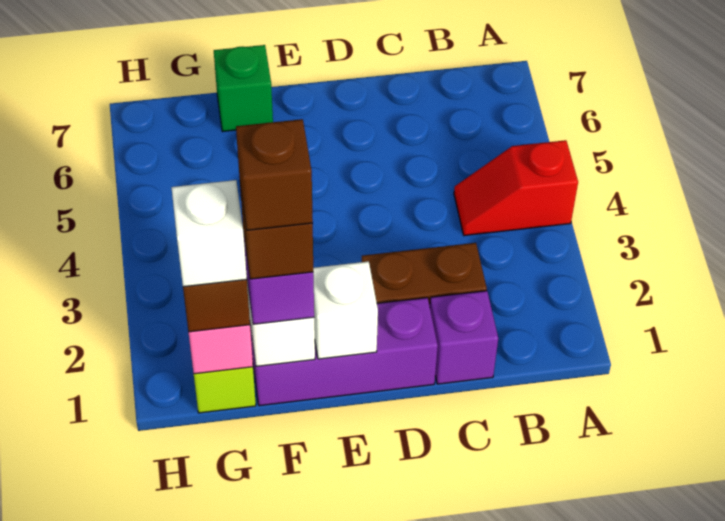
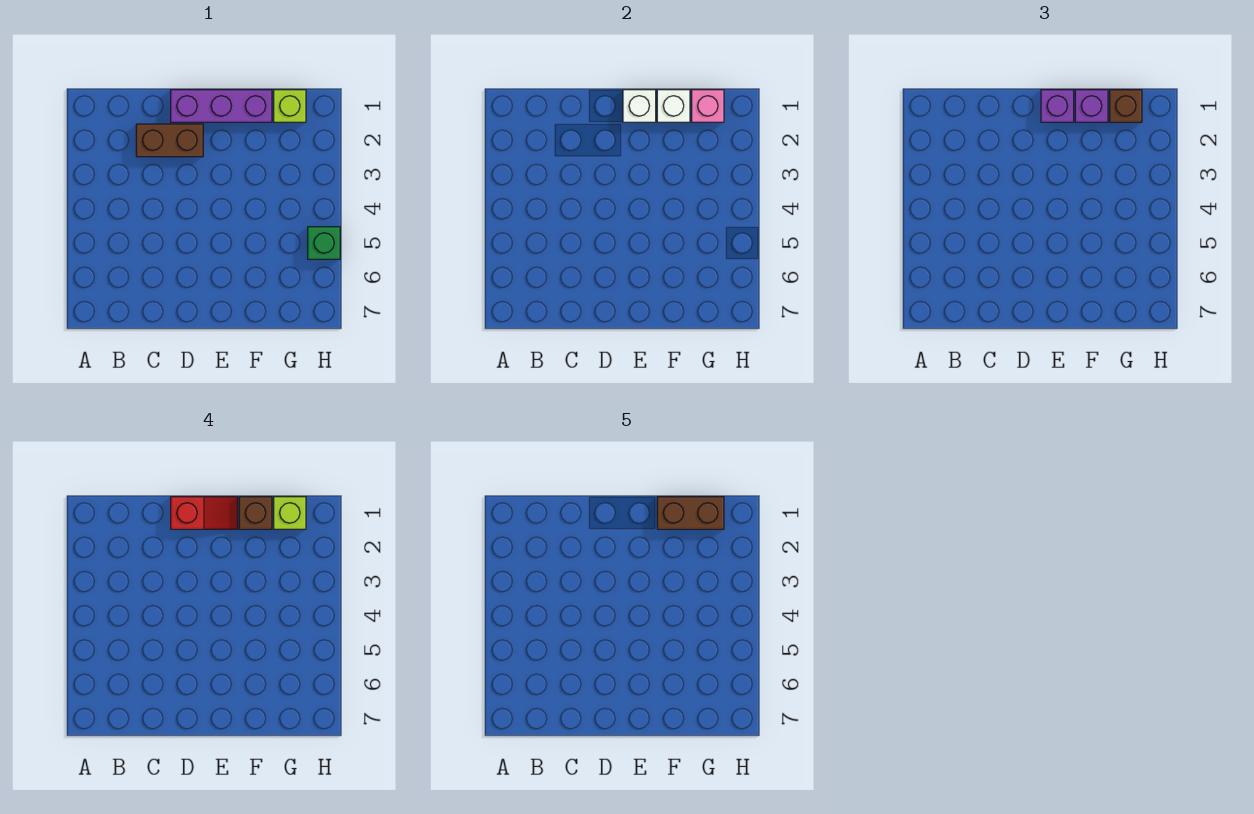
red slope A4:B4 level 1 top A -> red slope D1:E1 level 4 top D
purple brick C1 level 1 -> purple brick E1 level 3
brown brick F1 level 5 -> brown brick F1:G1 level 5
green brick F7 level 1 -> green brick H5 level 1
white brick G1 level 4 -> lime brick G1 level 4

